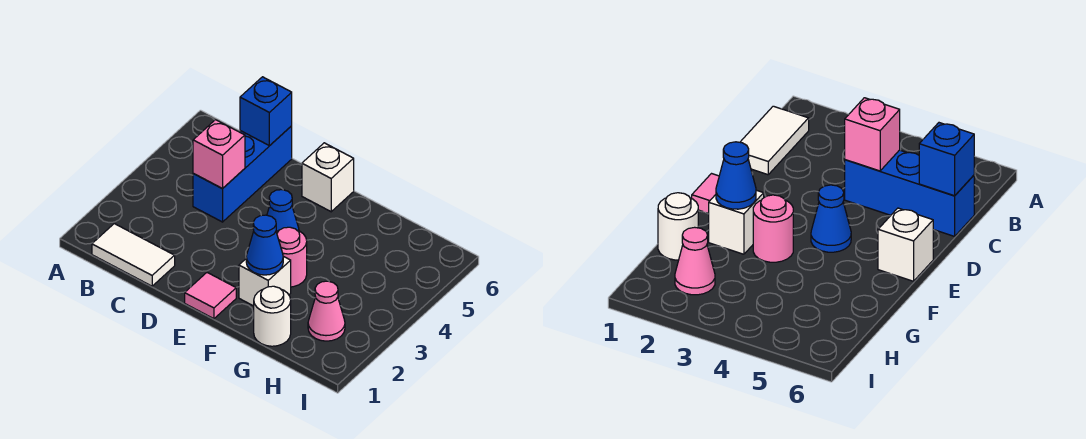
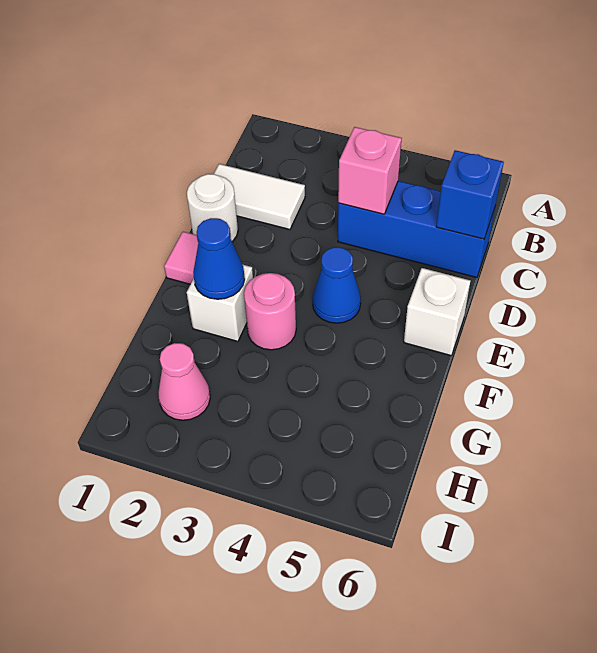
white tile B1:C1 level 1 -> white tile C1:C2 level 1
white round brick G1 level 1 -> white round brick D1 level 1

